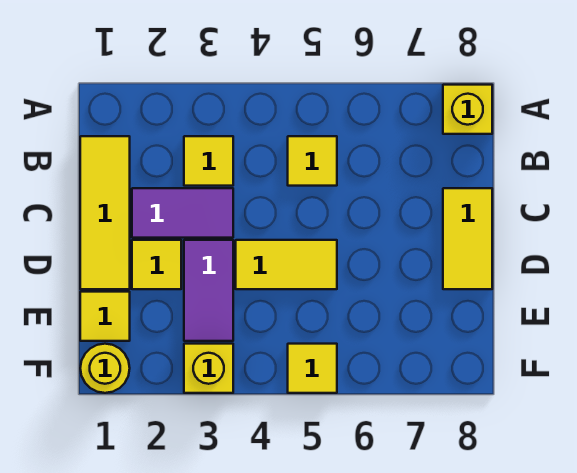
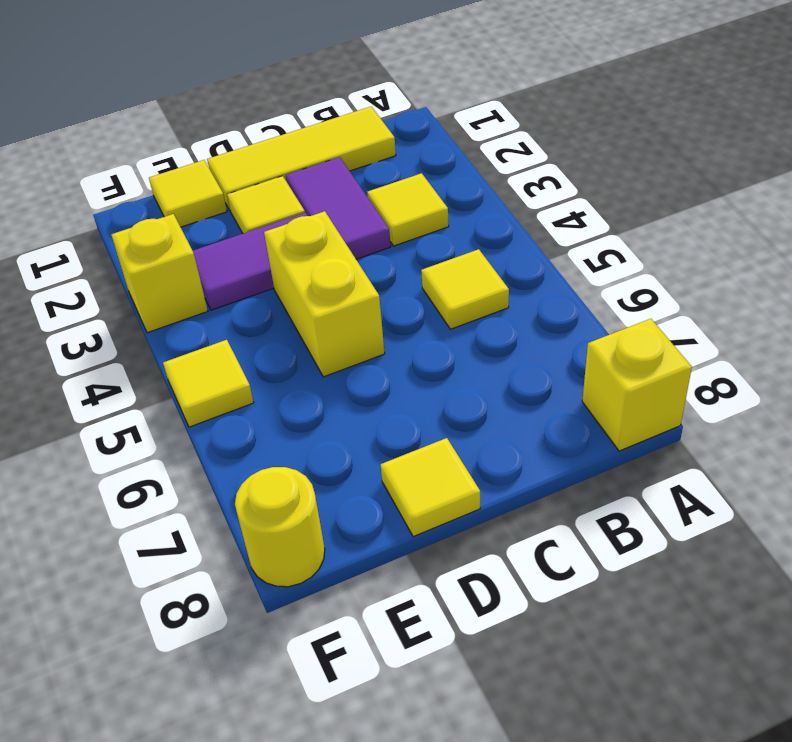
yellow tile C8:D8 level 1 -> yellow tile D8 level 1
yellow tile D4:D5 level 1 -> yellow brick D4:D5 level 1
yellow round brick F1 level 1 -> yellow round brick F8 level 1

